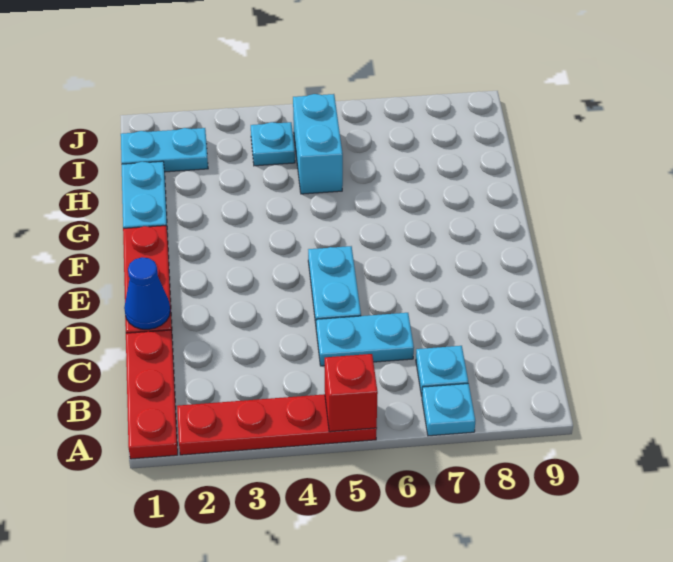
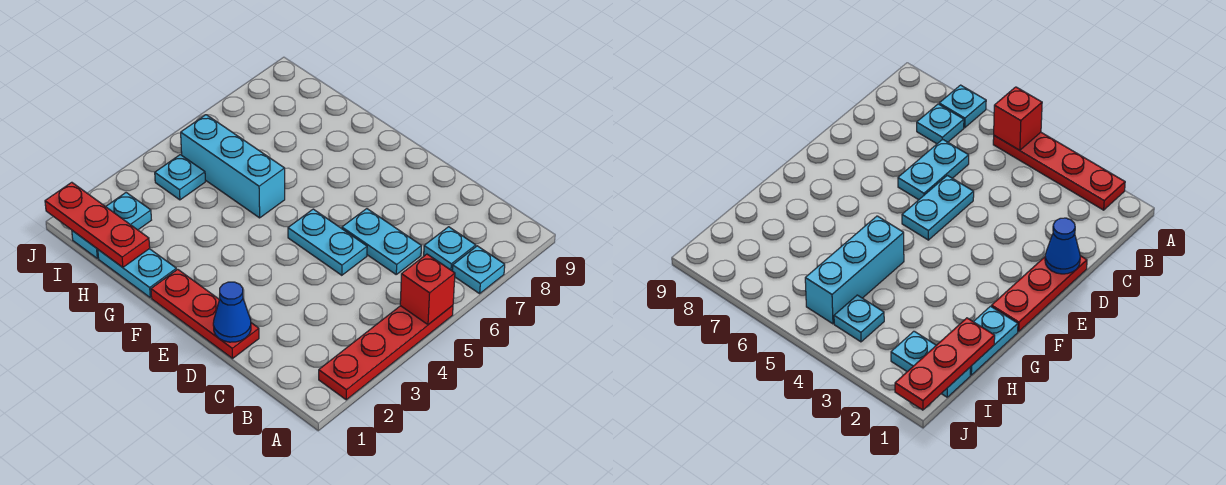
red plate A1:C1 level 1 -> red plate H1:J1 level 2
cyan plate C5:C6 level 1 -> cyan plate C6:D6 level 1
cyan brick H5:I5 level 1 -> cyan brick G5:I5 level 1

